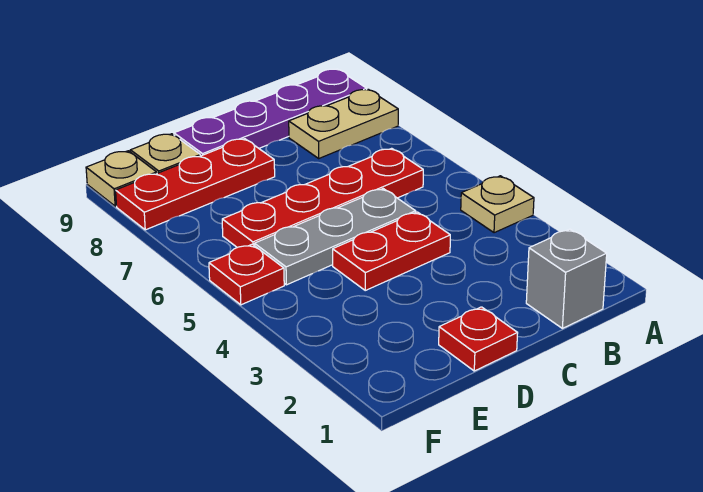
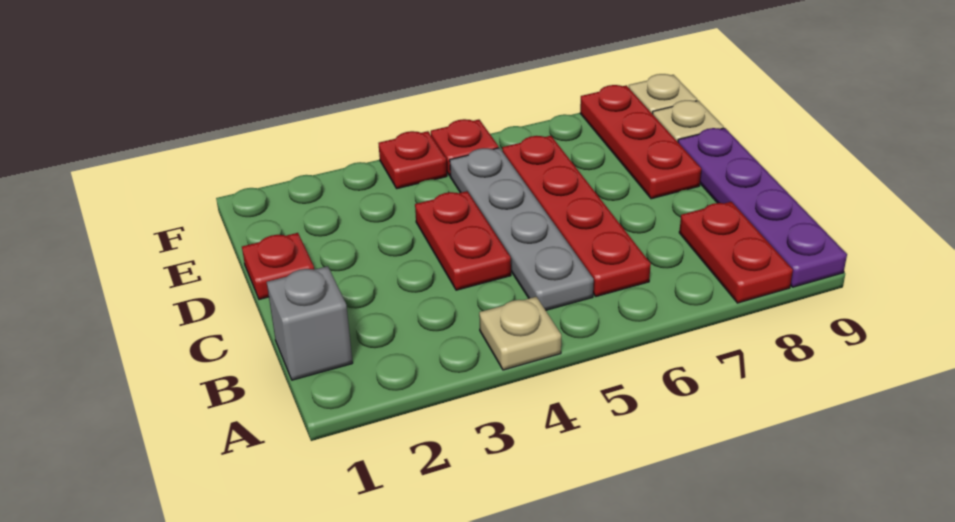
tan plate A8:B8 level 1 -> red plate A8:B8 level 1
grey plate C5:E5 level 1 -> grey plate B5:E5 level 1
none -> red plate F4 level 1

